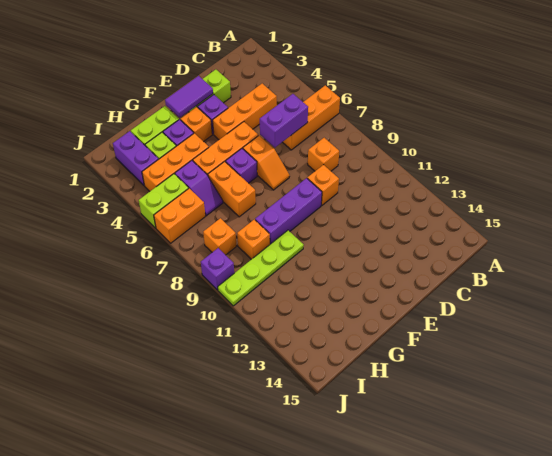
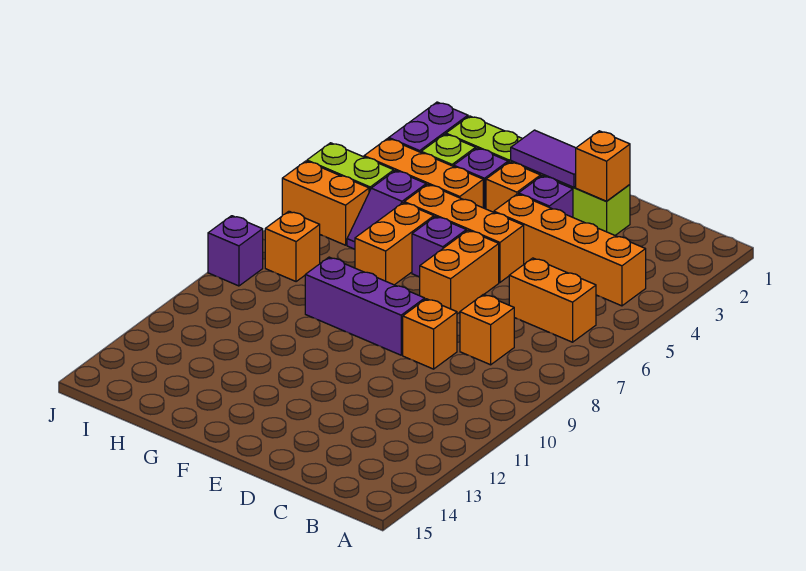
orange brick A6:C6 level 1 -> orange brick B6:C6 level 1
orange brick C4:E4 level 1 -> orange brick B4:E4 level 1
purple brick C6:D6 level 2 -> none
orange slope E6:E7 level 1 top 6 -> orange brick E6:E7 level 1
lime plate G10:J10 level 1 -> none
orange brick H9 level 1 -> orange brick D2 level 2

